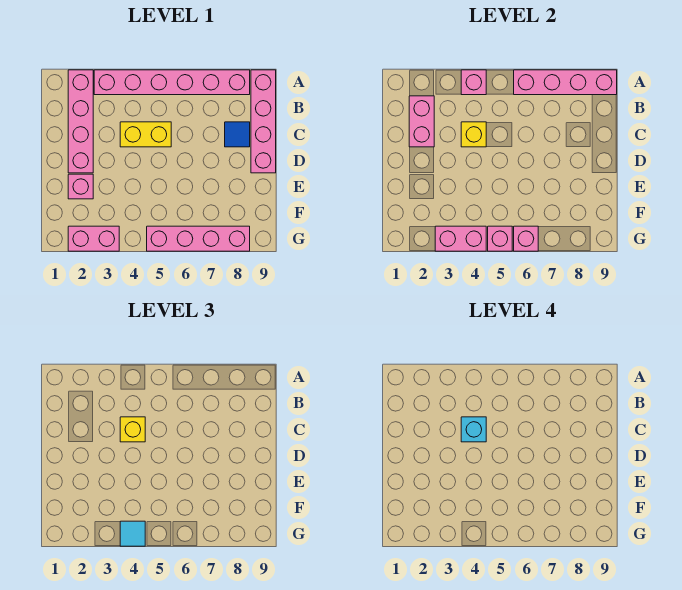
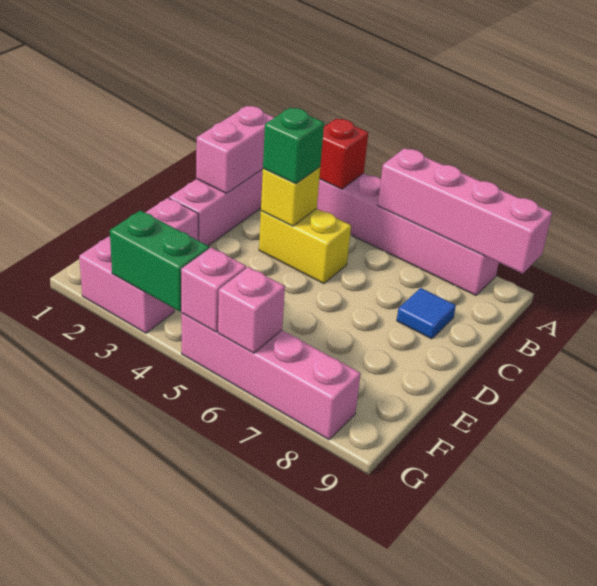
pink brick A4 level 2 -> red brick A4 level 2
pink brick A9:D9 level 1 -> none
yellow brick C4 level 3 -> green brick C4 level 3
cyan brick C4 level 4 -> none
pink brick G3:G4 level 2 -> green brick G3:G4 level 2
cyan tile G4 level 3 -> none

